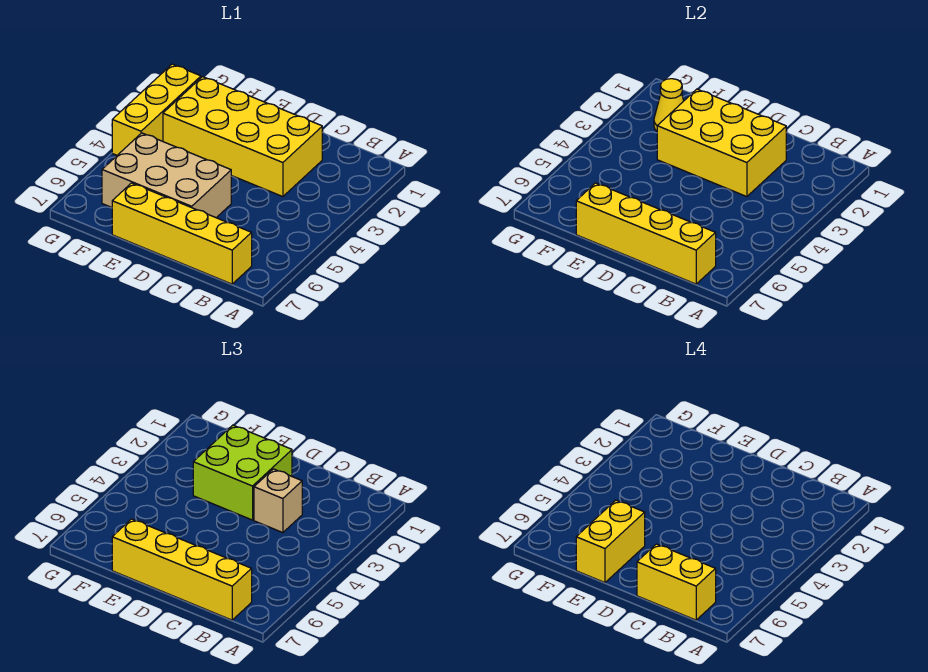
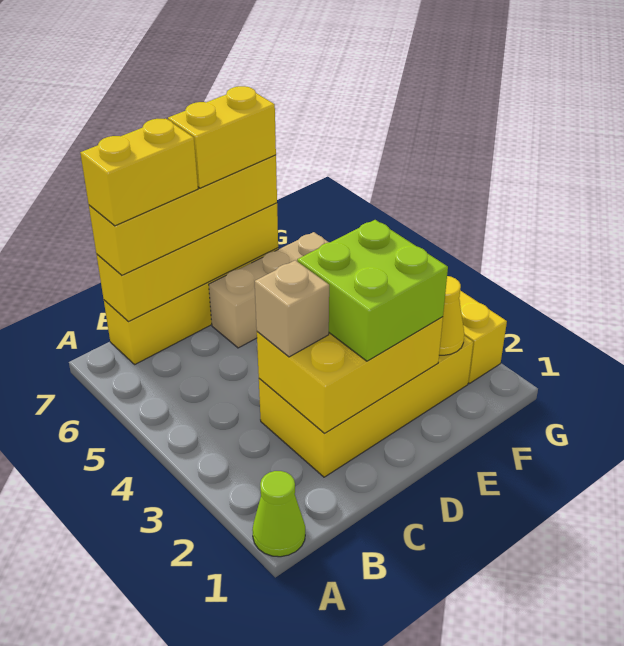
none -> lime cone A1 level 1
tan brick D5:F6 level 1 -> tan brick D6:F6 level 1
yellow brick E6:E7 level 4 -> yellow brick D7:E7 level 4

